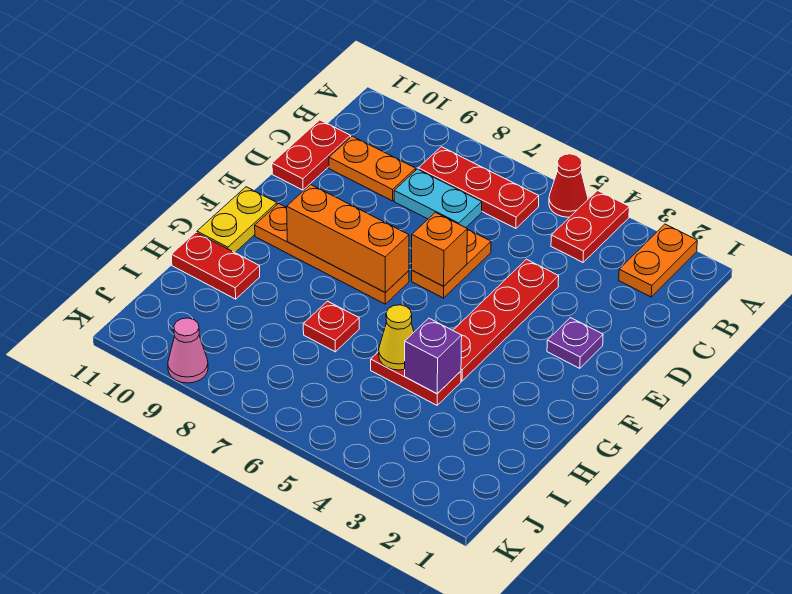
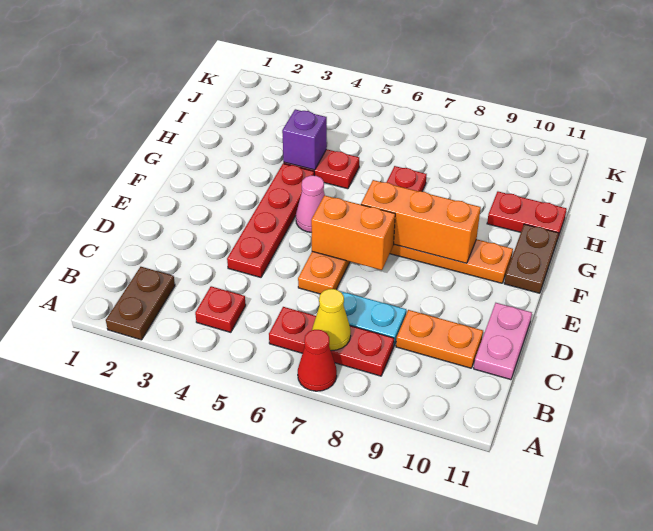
orange plate A2:B2 level 1 -> brown plate A2:B2 level 1
red plate A4:B4 level 1 -> red plate B4 level 1
red cone A5 level 1 -> red cone A7 level 1
red plate C11:D11 level 1 -> pink plate C11:D11 level 1
purple plate E2 level 1 -> none
orange brick E6 level 2 -> orange brick E6:E7 level 2
yellow plate F11:G11 level 1 -> brown plate F11:G11 level 1
yellow cone H5 level 2 -> yellow cone B7 level 2
pink cone K9 level 1 -> pink cone F5 level 1

